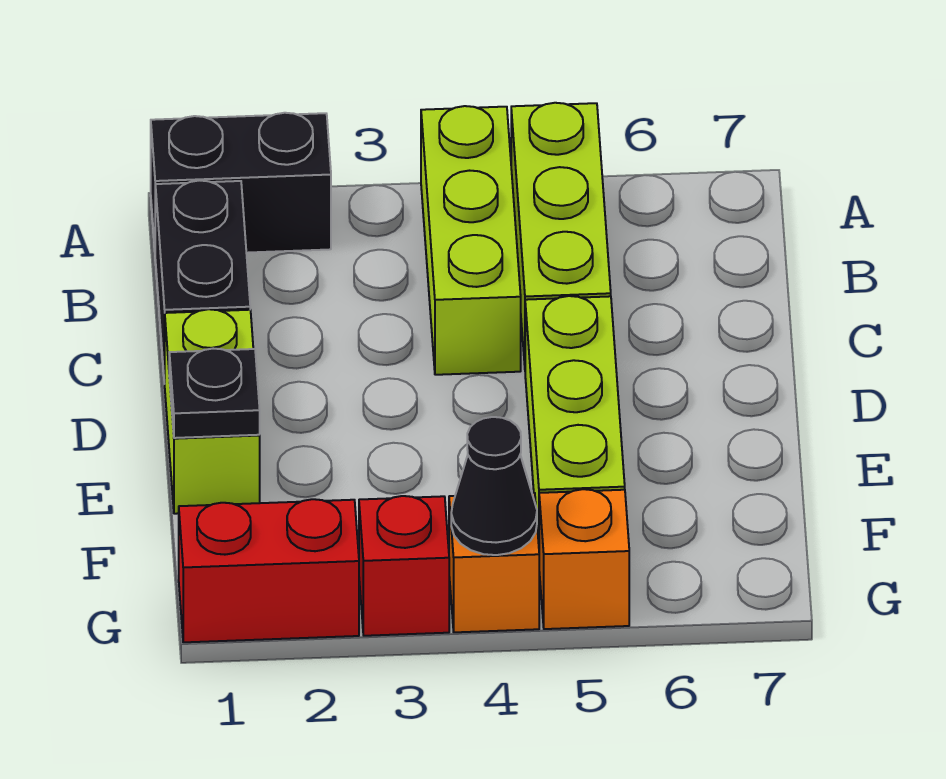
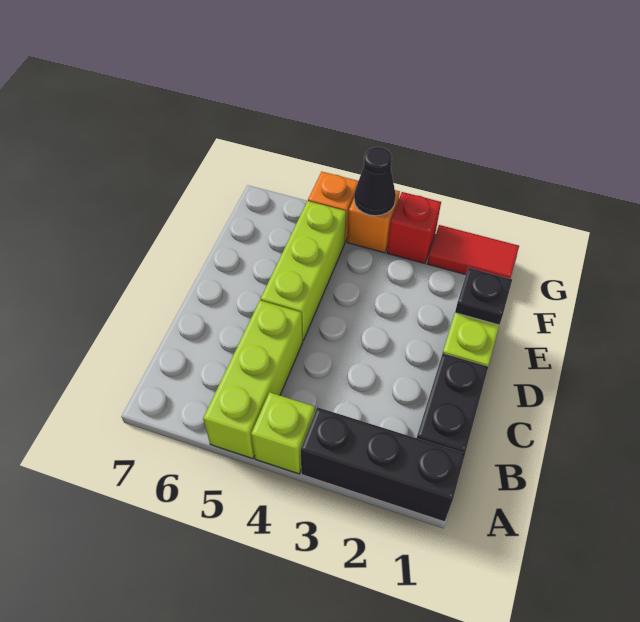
black brick A1:A2 level 1 -> black brick A1:A3 level 1
lime brick A4:C4 level 1 -> lime brick A4 level 1
red brick G1:G2 level 1 -> red tile G1:G2 level 1

